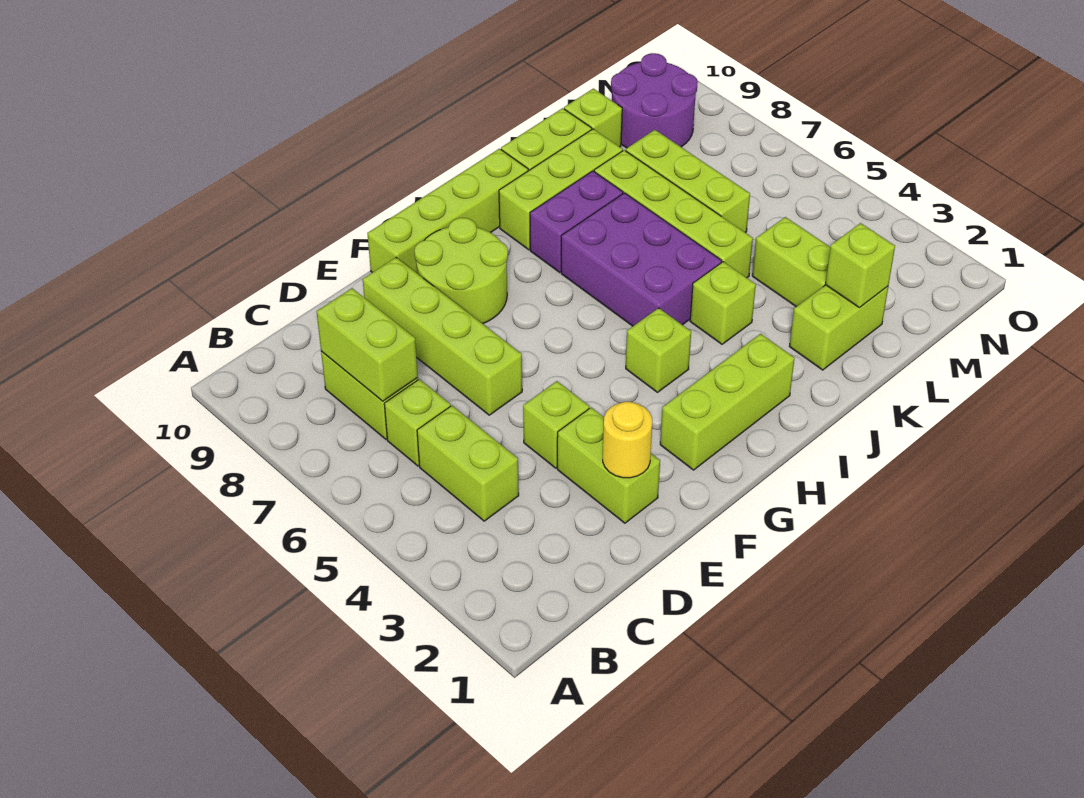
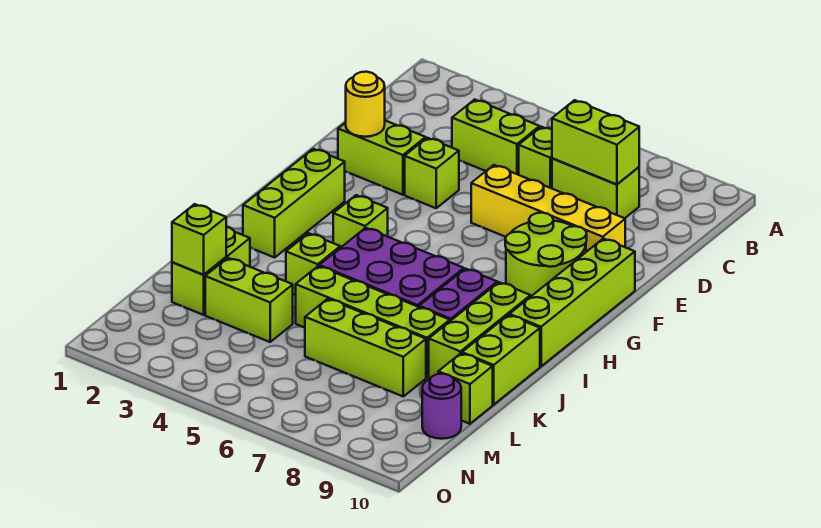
lime brick E6:E9 level 1 -> yellow brick E6:E9 level 1
purple round brick M9:N10 level 1 -> purple round brick M10 level 1

